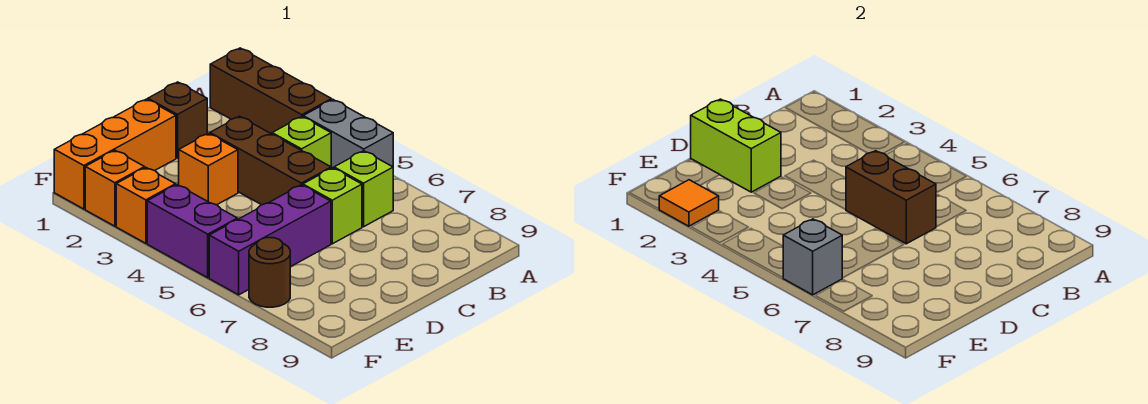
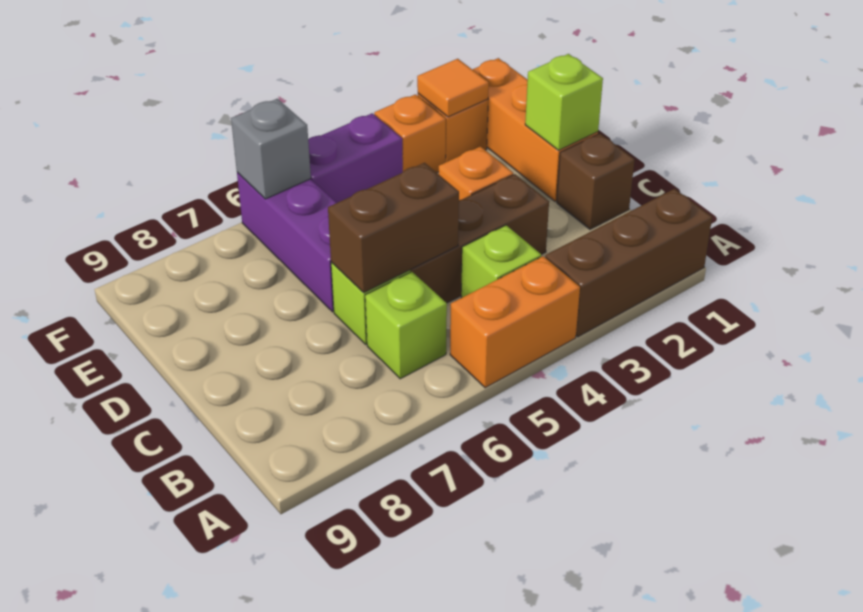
grey brick A4:A5 level 1 -> orange brick A4:A5 level 1
lime brick D1:D2 level 2 -> lime brick D1 level 2
brown round brick F7 level 1 -> none

